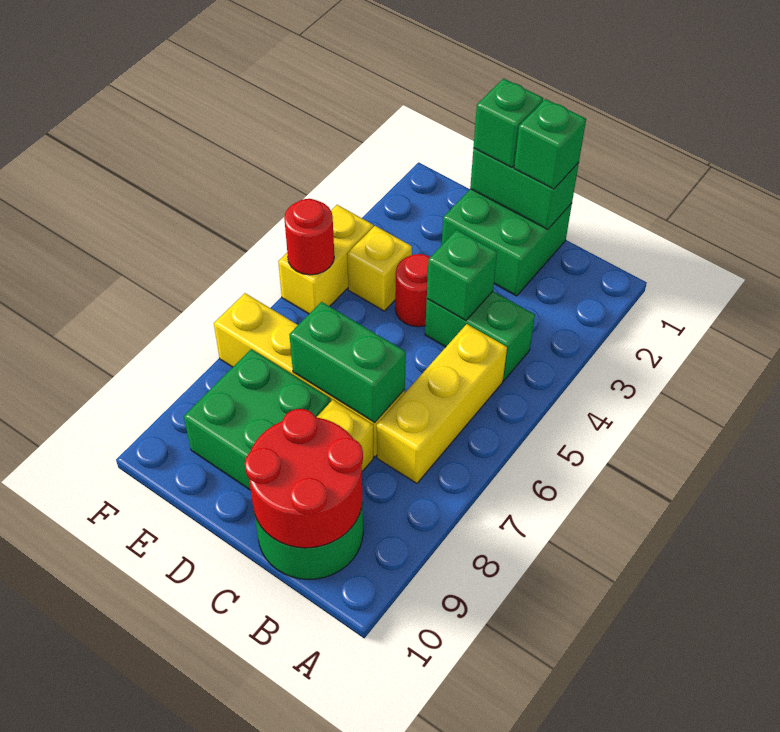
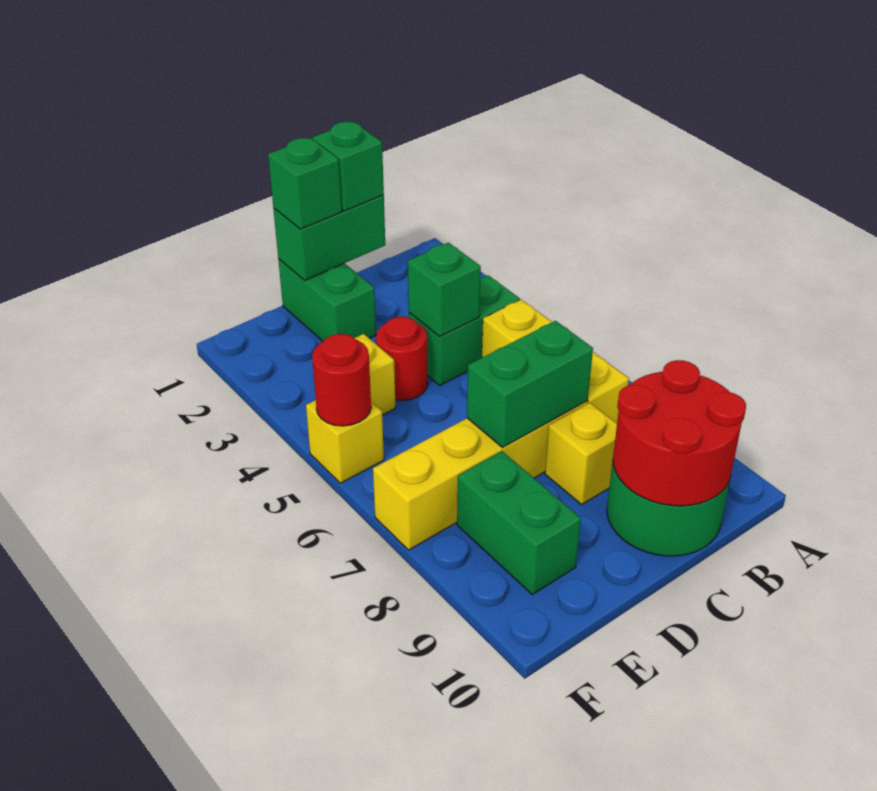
green brick C1:D2 level 1 -> green brick D1:D2 level 1
green brick D8:E9 level 1 -> green brick E8:E9 level 1
yellow brick F4:F5 level 1 -> yellow brick F5 level 1

